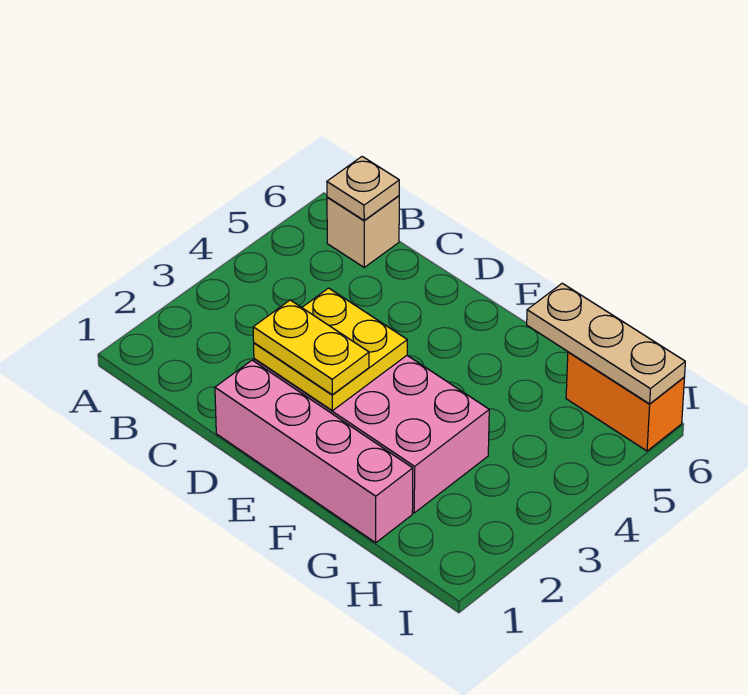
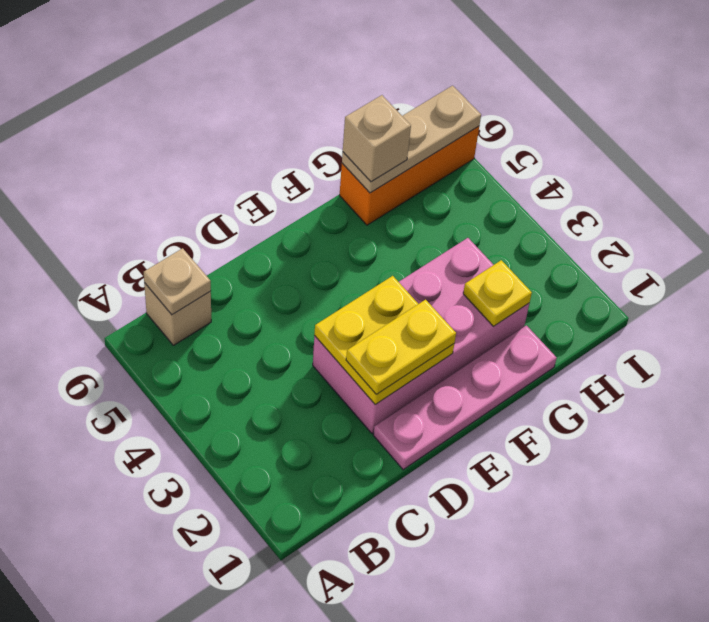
pink brick D1:G1 level 1 -> pink plate D1:G1 level 1
none -> yellow plate G2 level 2
none -> tan brick G6 level 3
orange brick H6:I6 level 1 -> orange brick G6:I6 level 1

